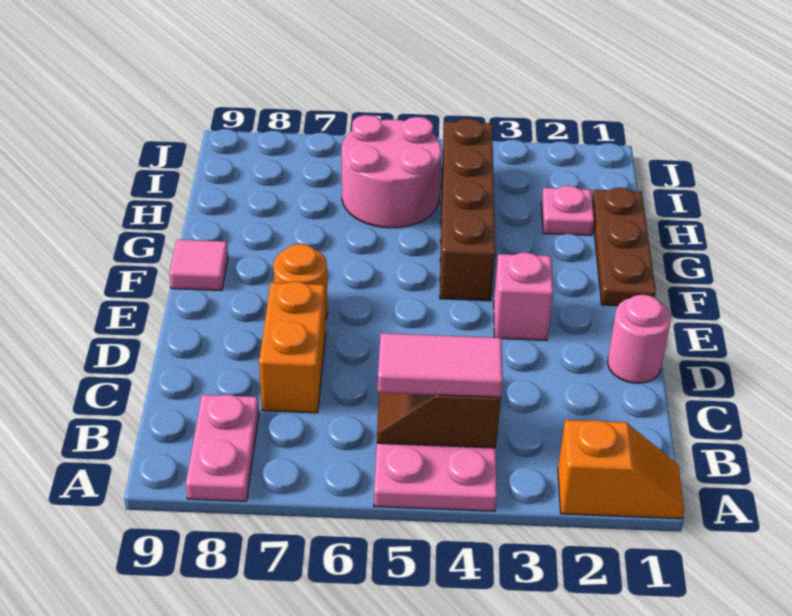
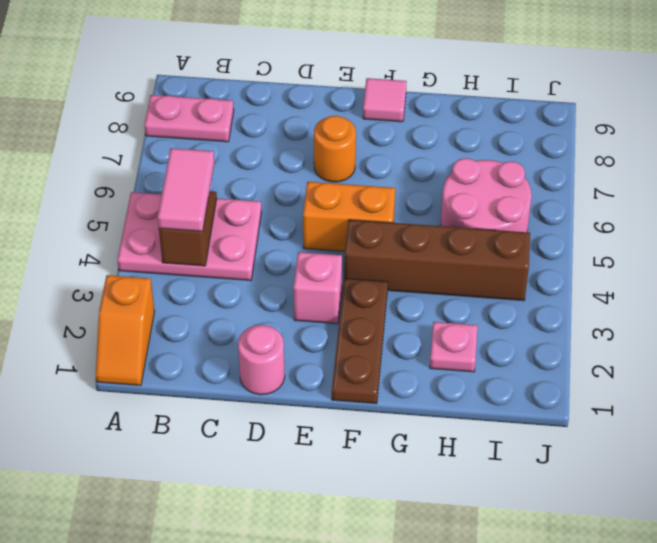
orange brick C7:D7 level 1 -> orange brick E5:F5 level 1
brown plate F1:H1 level 1 -> brown plate F1:F3 level 1

